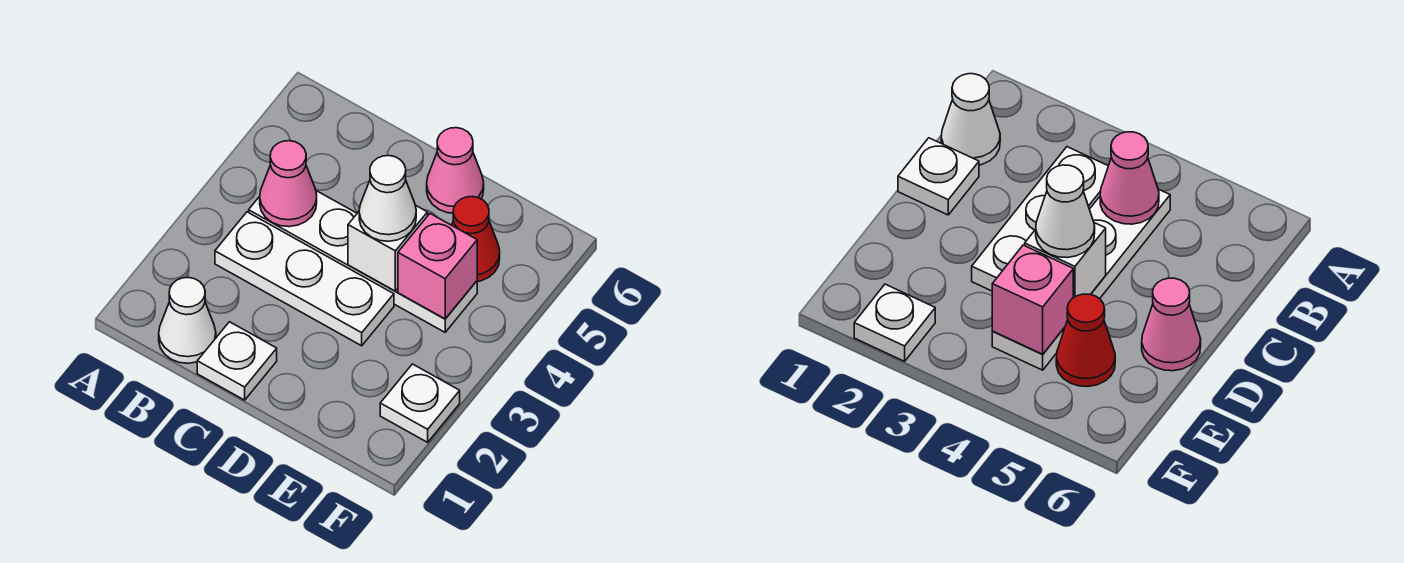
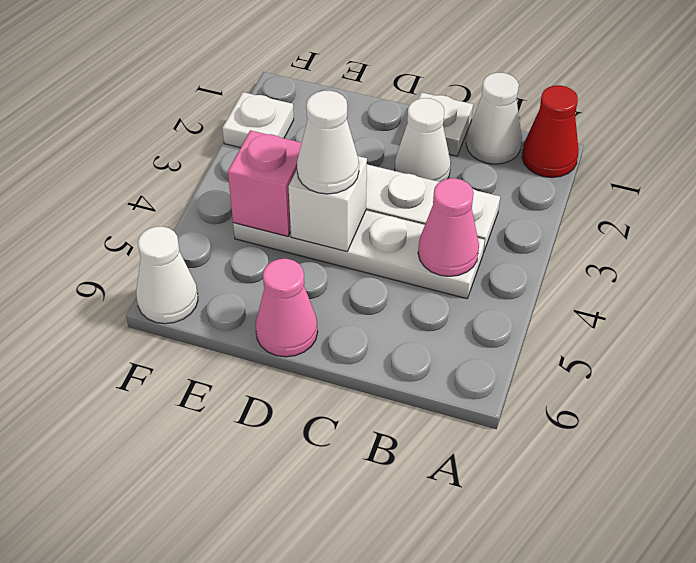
none -> white cone C2 level 1
red cone E5 level 1 -> red cone A1 level 1
none -> white cone F6 level 1

